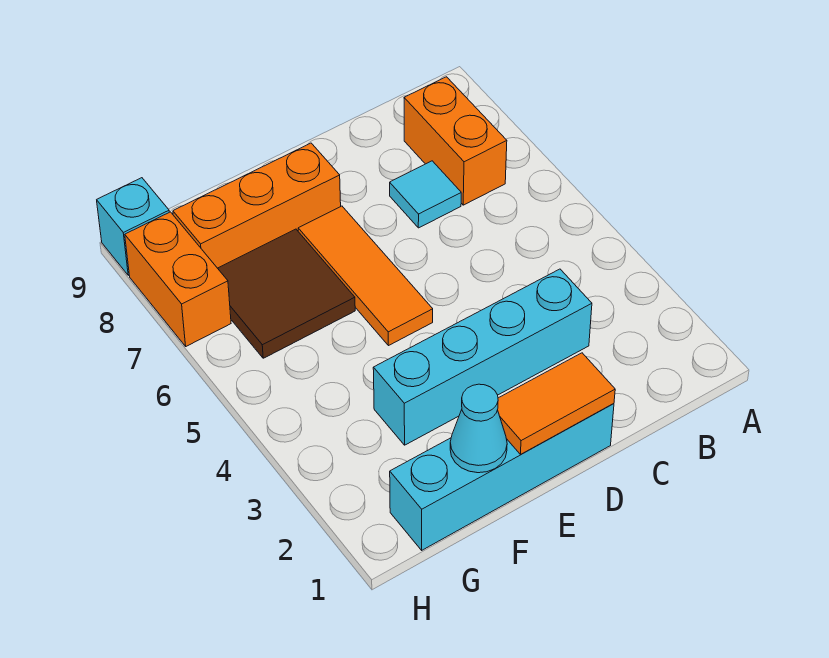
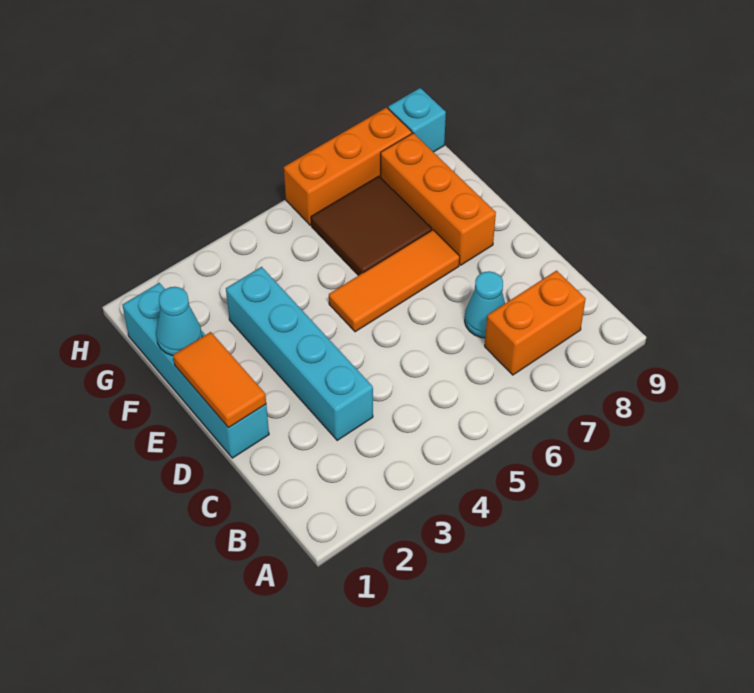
cyan tile C7 level 1 -> cyan cone C7 level 1
orange brick H7:H8 level 1 -> orange brick H6:H8 level 1

